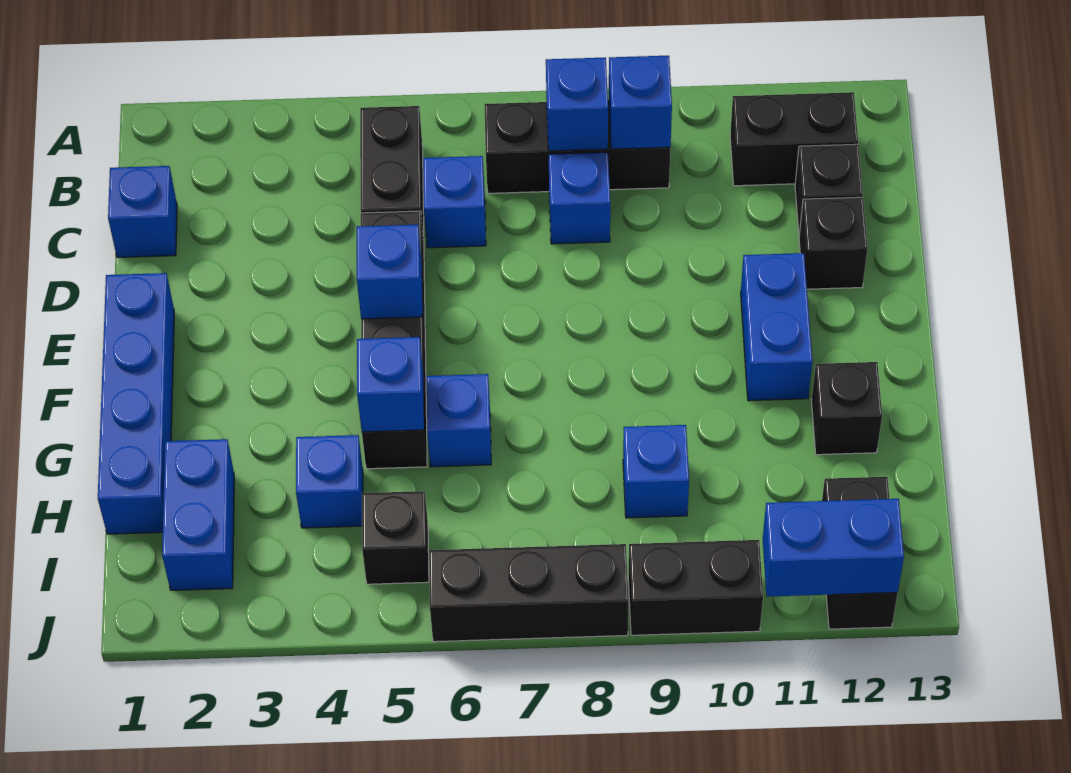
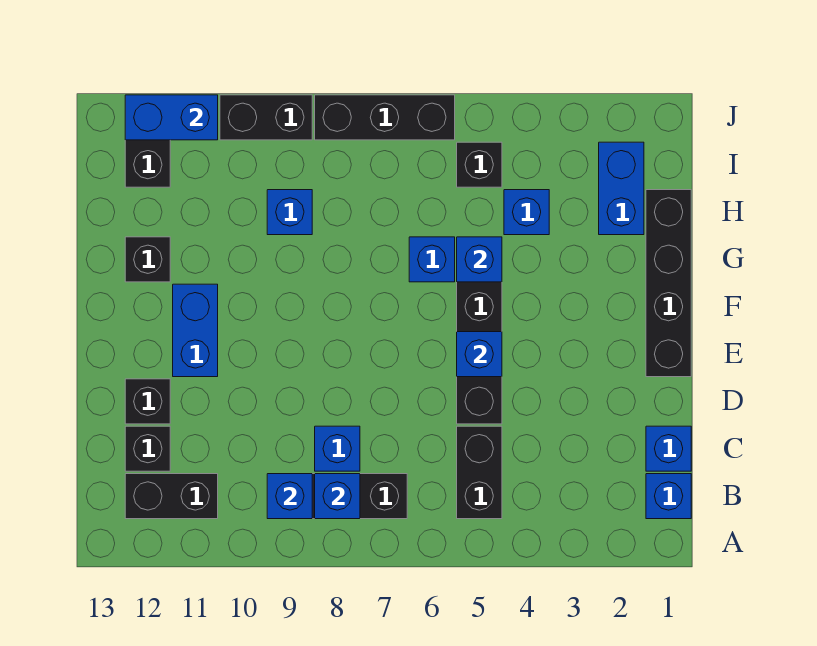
blue brick C6 level 1 -> blue brick B1 level 1
blue brick E1:H1 level 1 -> black brick E1:H1 level 1

